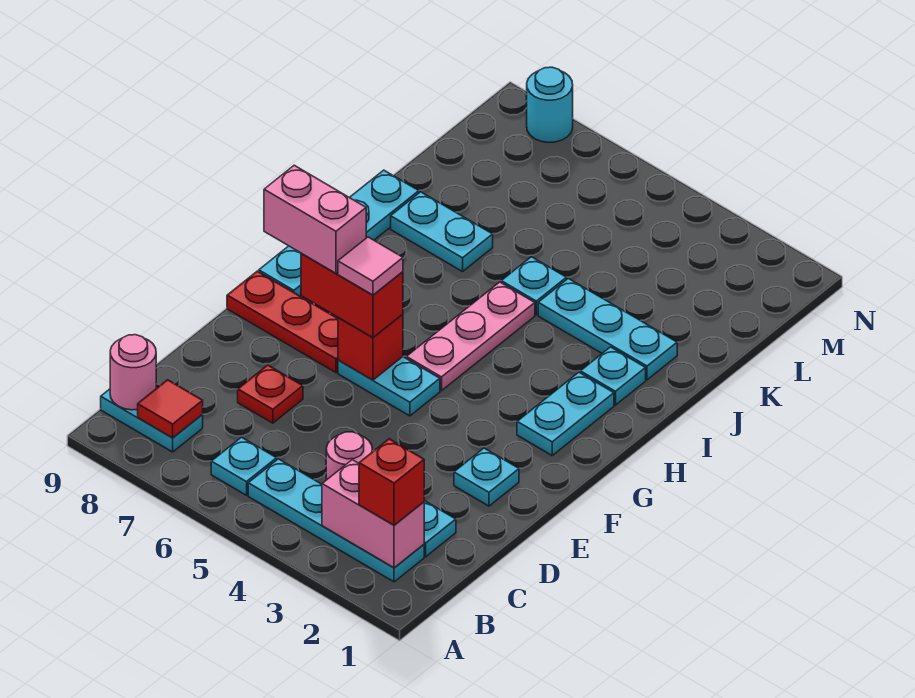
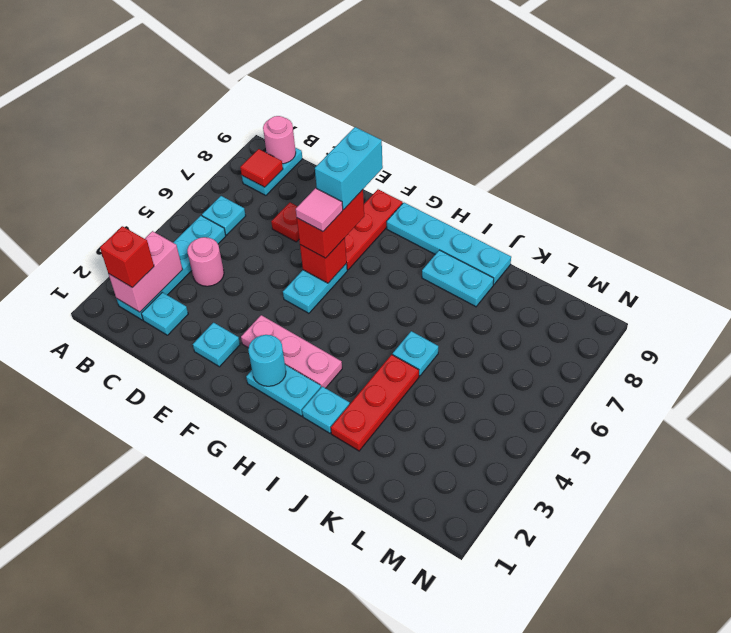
pink brick F7:F8 level 4 -> cyan brick F7:F8 level 4
pink plate G5:I5 level 1 -> pink plate F3:H3 level 1
cyan plate J2:J4 level 1 -> red plate J2:J4 level 1
cyan plate J7:J8 level 1 -> cyan plate I8:J8 level 1
cyan round brick N8 level 1 -> cyan round brick G2 level 2

